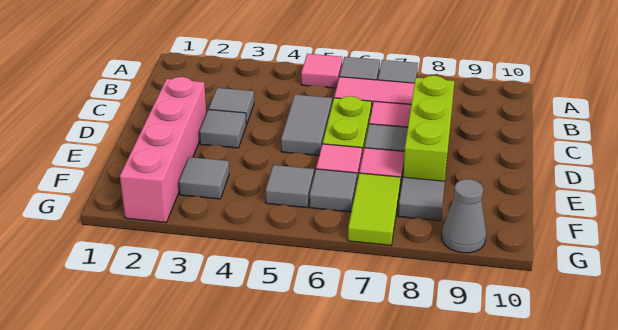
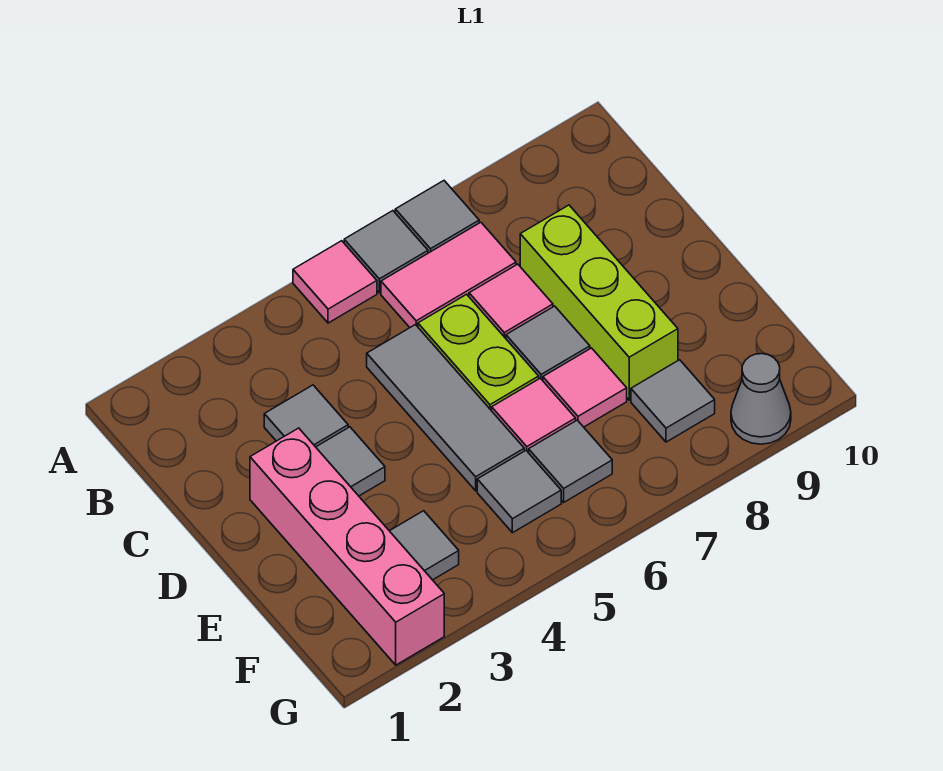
grey tile C5:D5 level 1 -> grey tile C5:E5 level 1
lime tile F7:G7 level 1 -> none

